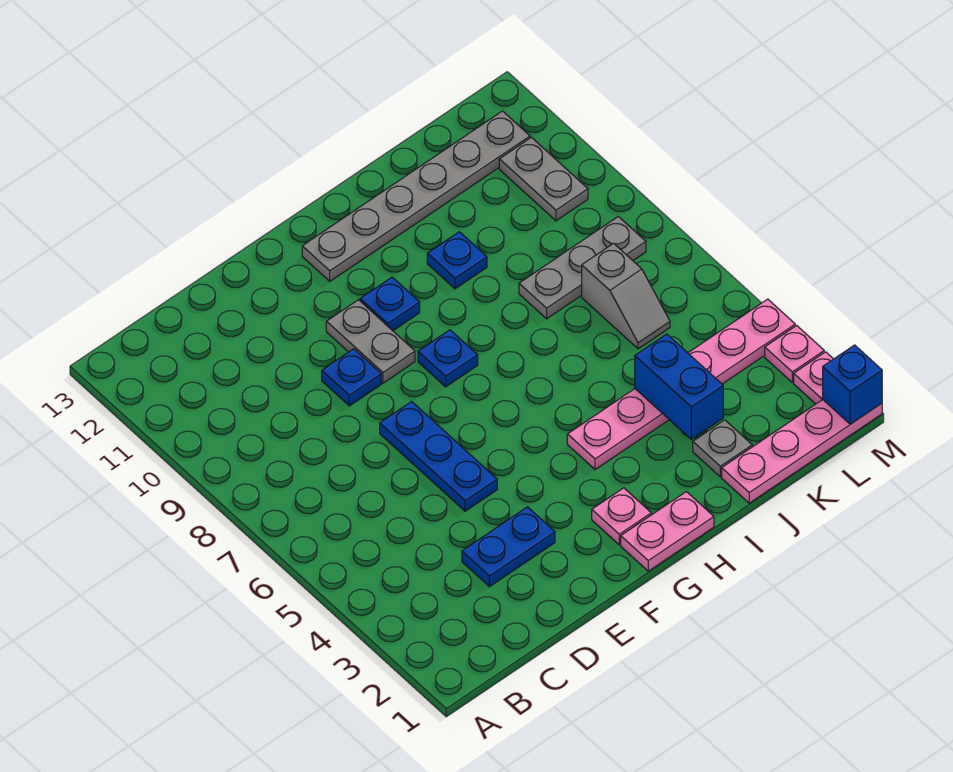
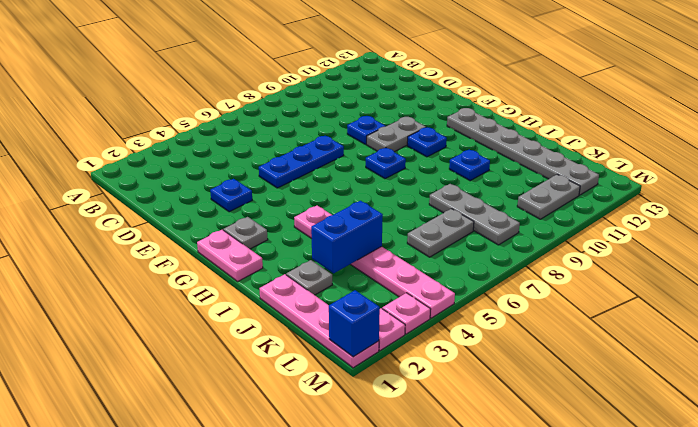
blue plate D3:E3 level 1 -> blue plate E3 level 1
pink plate G2 level 1 -> grey plate G2 level 1
grey slope K6:K7 level 1 top 7 -> grey plate K6:K7 level 1

